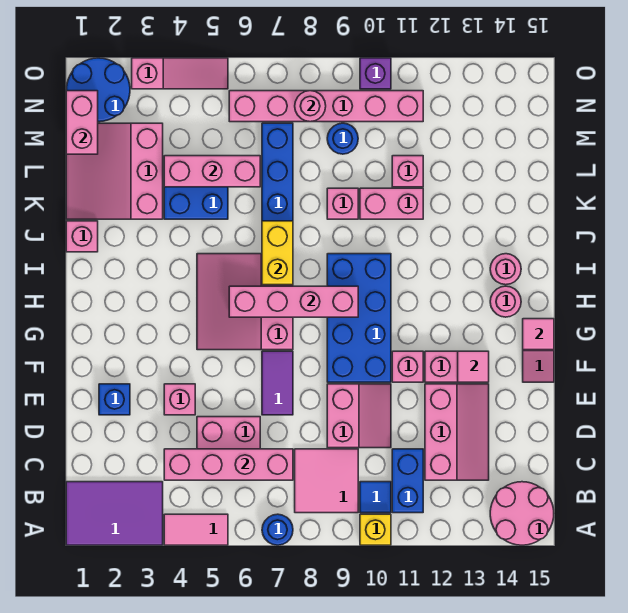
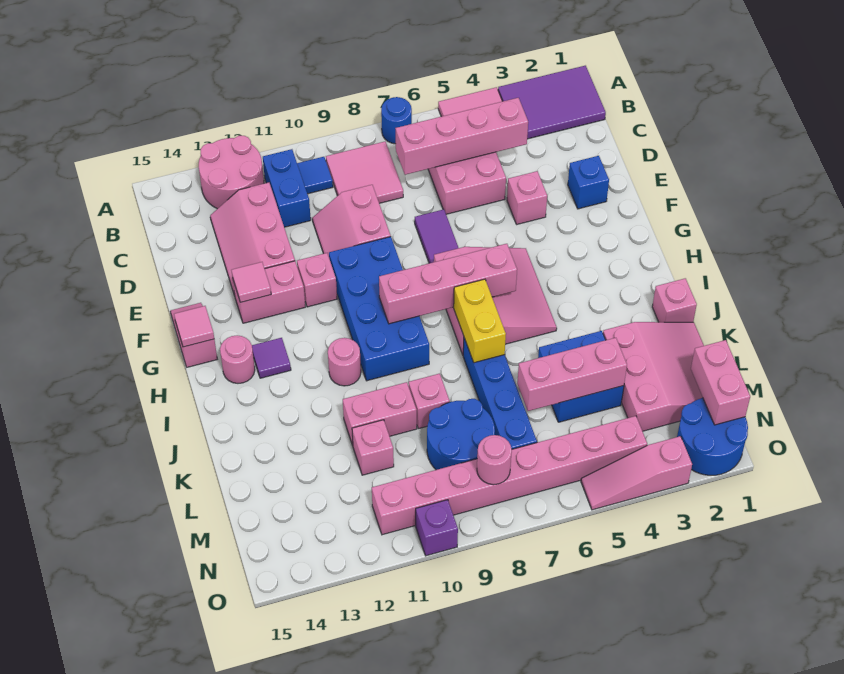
yellow brick A10 level 1 -> none
pink round brick A14:B15 level 1 -> pink round brick A12:B13 level 1
none -> purple tile H13 level 1
pink round brick I14 level 1 -> pink round brick I11 level 1
blue round brick M9 level 1 -> blue round brick L8:M9 level 1
pink brick N6:N11 level 1 -> pink brick N4:N11 level 1

